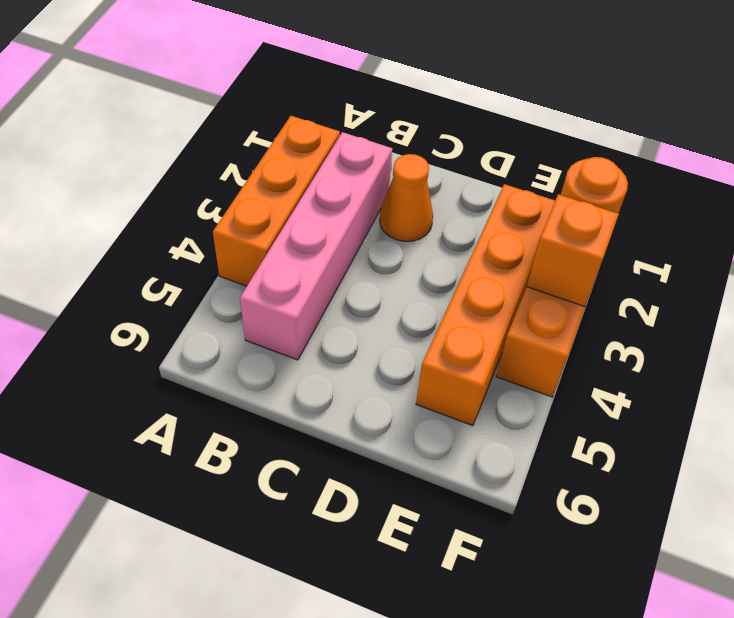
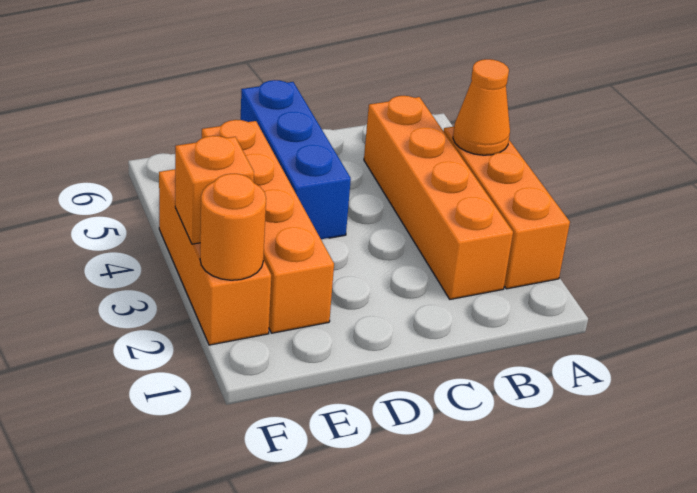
pink brick B2:B5 level 1 -> orange brick B2:B5 level 1
orange cone C2 level 1 -> orange cone A4 level 2
none -> blue brick D4:D6 level 1

